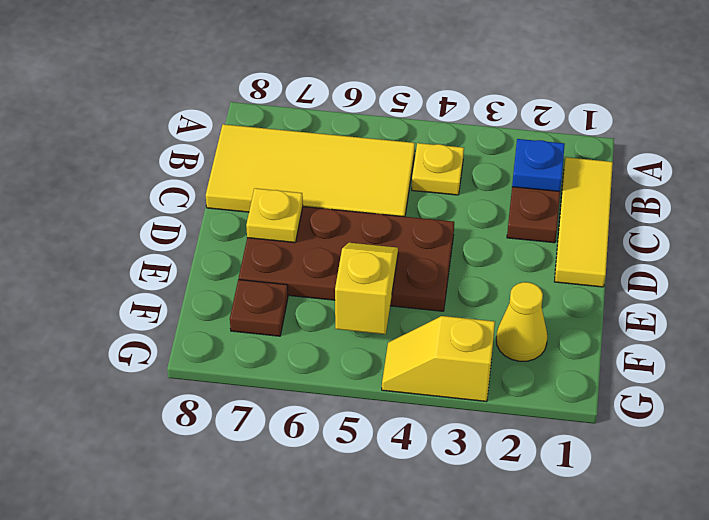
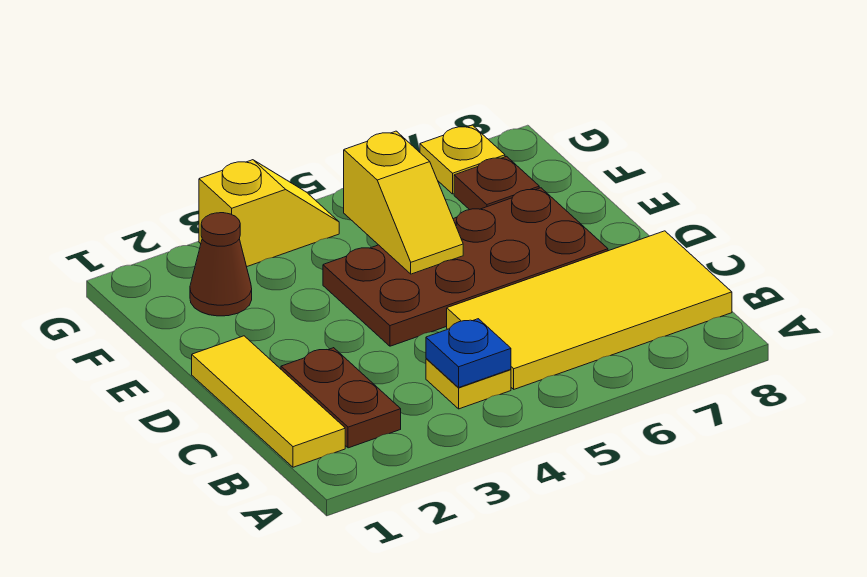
blue plate B2 level 2 -> blue plate B4 level 2
yellow plate D7 level 2 -> yellow plate G7 level 1
yellow cone F2 level 1 -> brown cone F2 level 1

